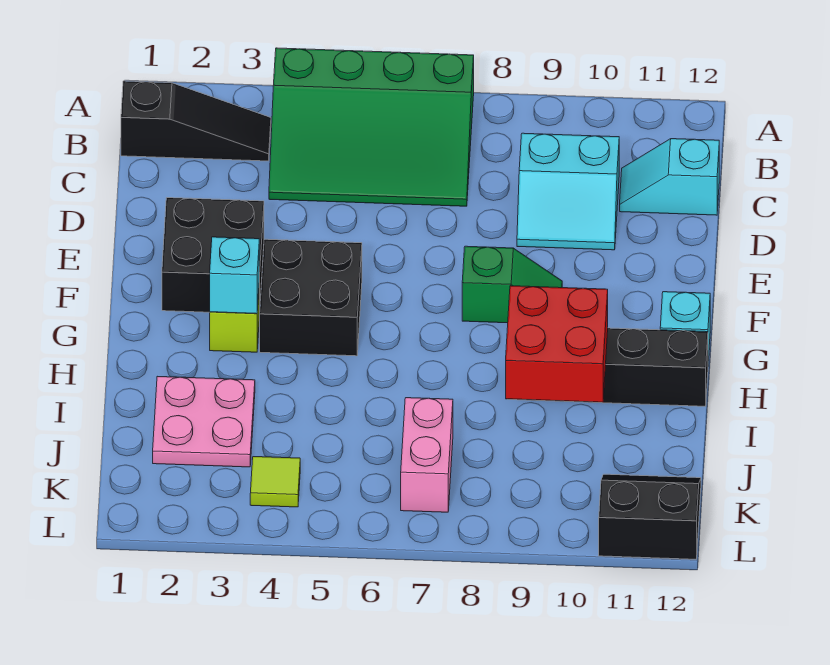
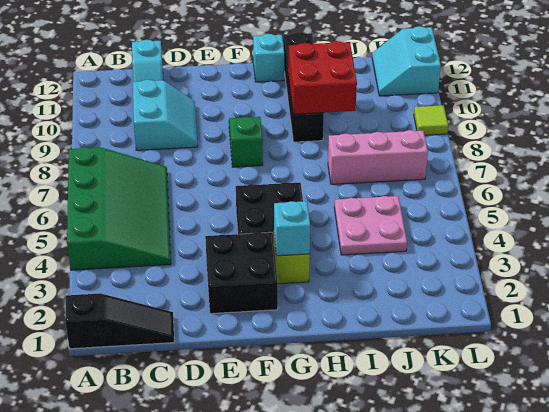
black slope B1:B3 level 1 top 1 -> black slope A1:C1 level 1 top A
pink plate I2:J3 level 1 -> pink plate I4:J5 level 1
pink brick J7:K7 level 1 -> pink brick I7:K7 level 1
lime tile K4 level 1 -> lime tile L9 level 1
black slope K11:L12 level 1 top L -> cyan slope K11:L12 level 1 top L

